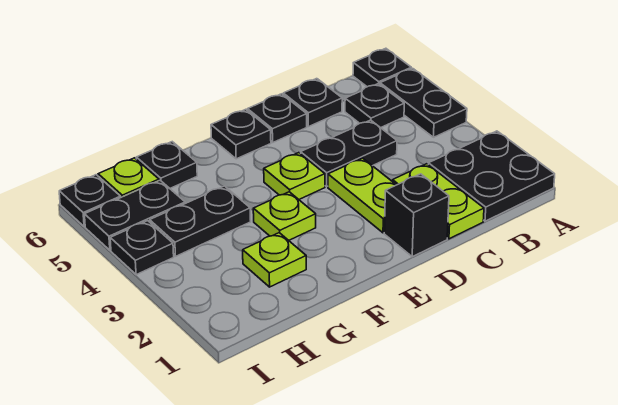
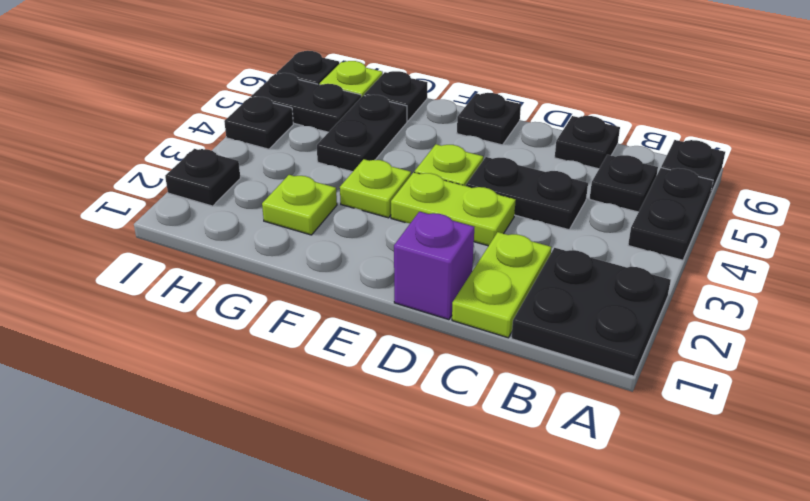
black brick D1 level 1 -> purple brick D1 level 1
lime plate D2:D3 level 1 -> lime plate D3:E3 level 1
black plate D6 level 1 -> black plate I2 level 1
black plate G4:H4 level 1 -> black plate G4:G5 level 1

